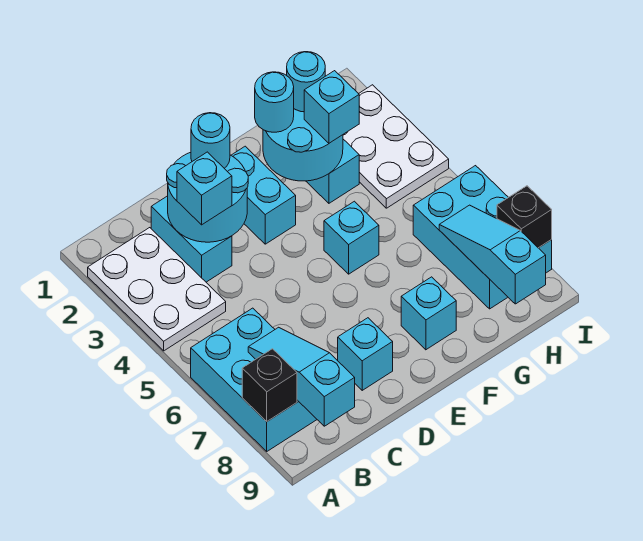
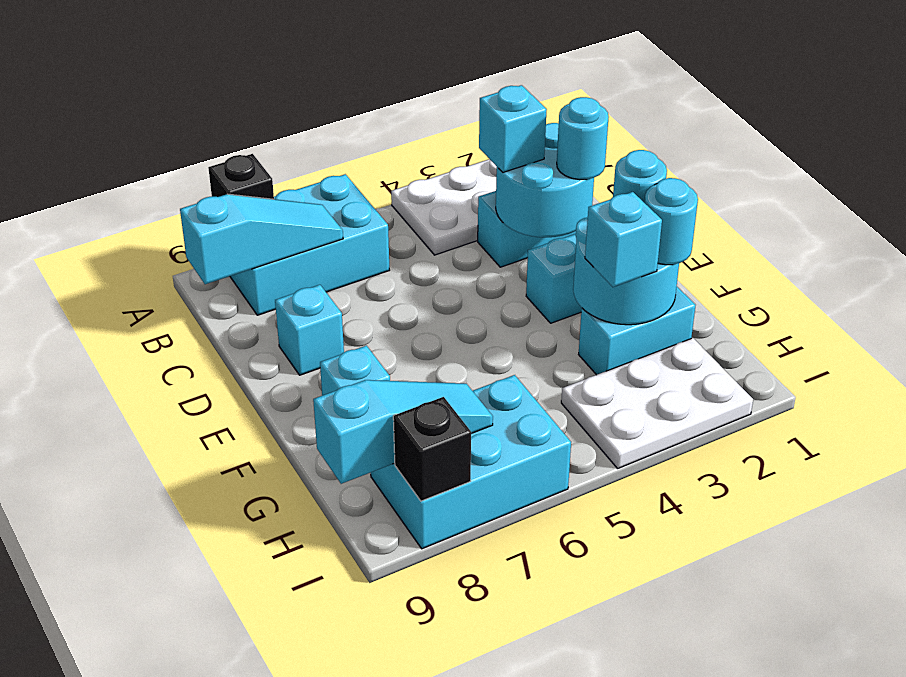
cyan brick F5 level 1 -> none

